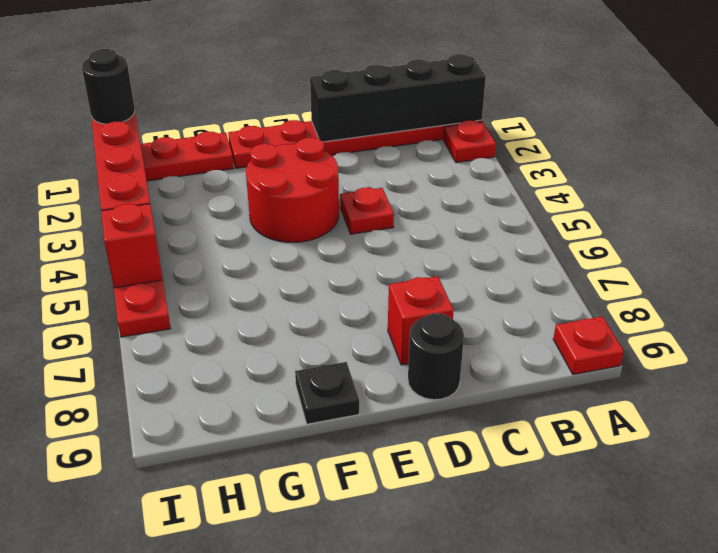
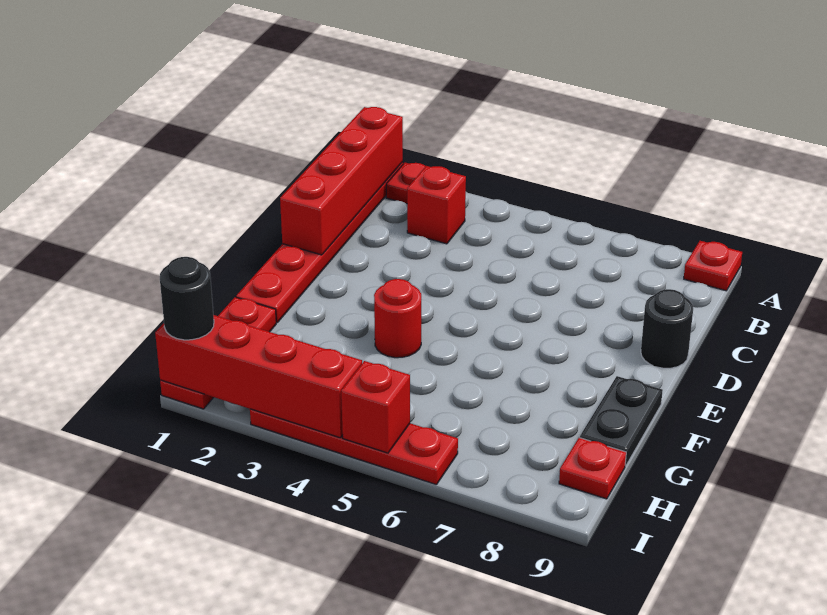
black brick A1:D1 level 2 -> red brick A1:D1 level 2
red plate D4 level 1 -> red plate H9 level 1
red brick D8 level 1 -> red brick B3 level 1
red round brick E3:F4 level 1 -> red round brick F4 level 1
black plate F9 level 1 -> black plate F9:G9 level 1

